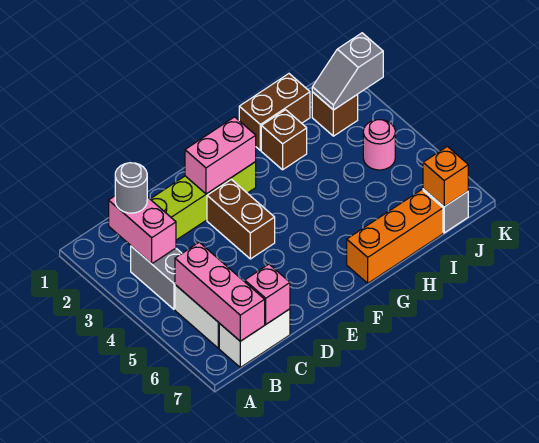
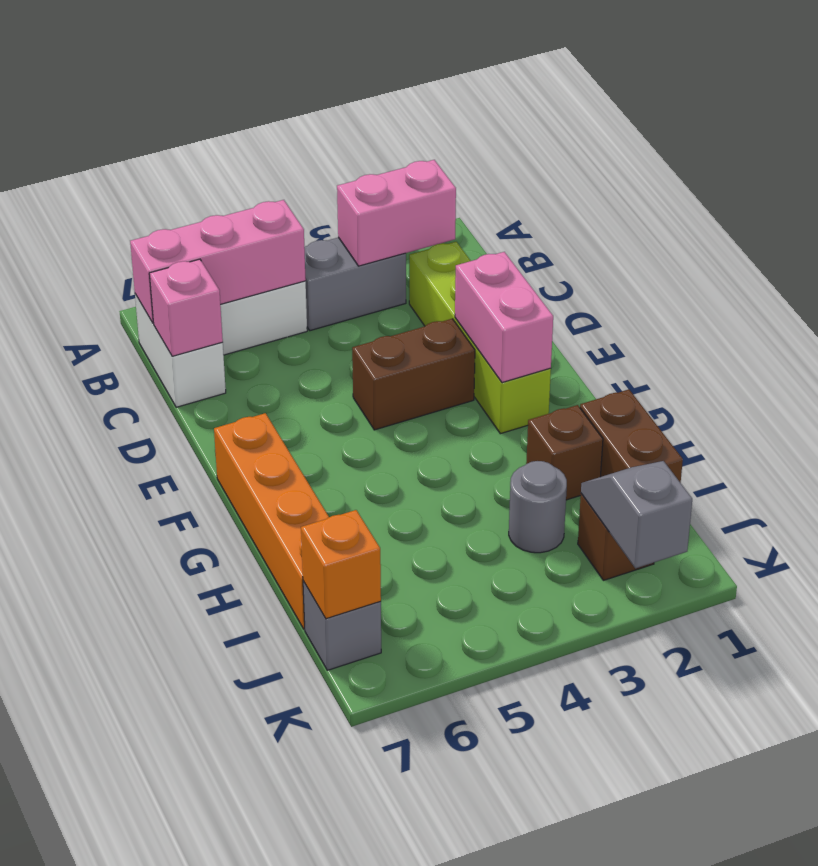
grey round brick B2 level 3 -> grey round brick I3 level 1
orange brick G7:I7 level 1 -> orange brick F7:I7 level 1
pink round brick J4 level 1 -> none

